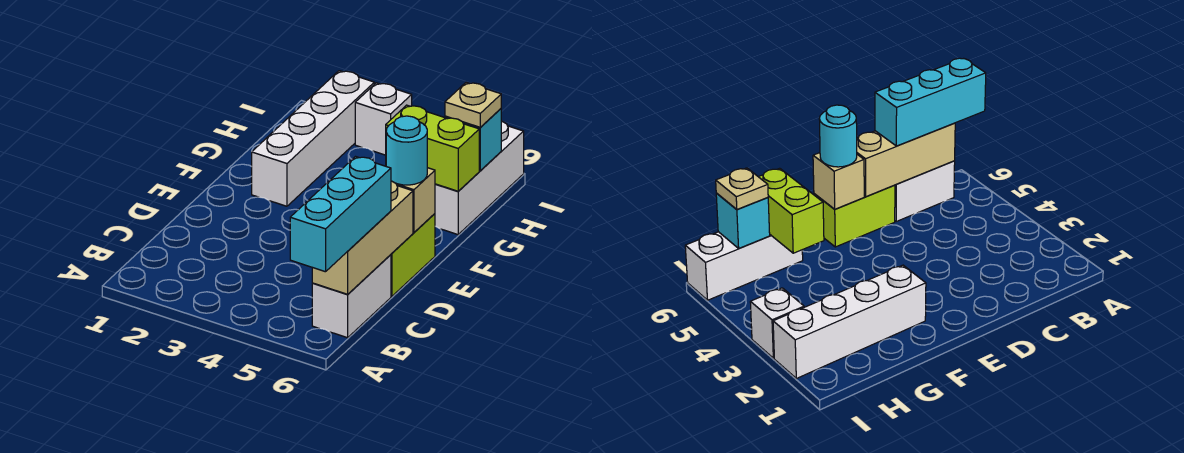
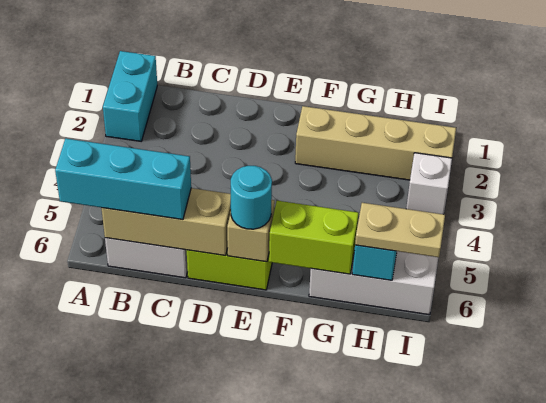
none -> cyan brick A1:A2 level 1
white brick F2:I2 level 1 -> tan brick F2:I2 level 1
lime brick G5:G6 level 2 -> lime brick F6:G6 level 2
tan plate H6 level 3 -> tan plate H6:I6 level 3

